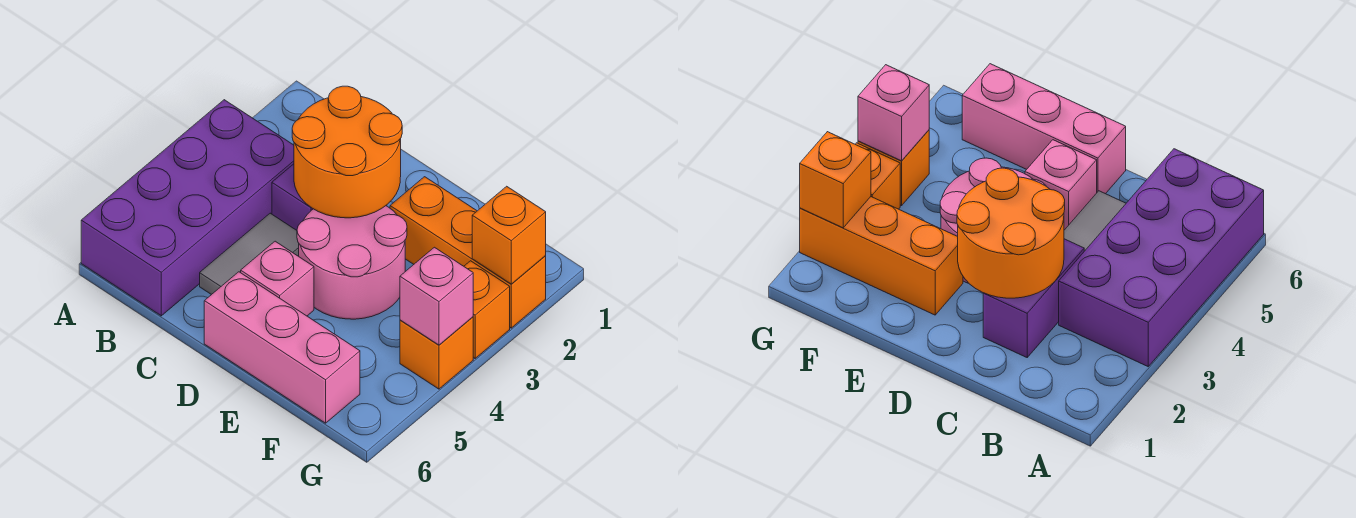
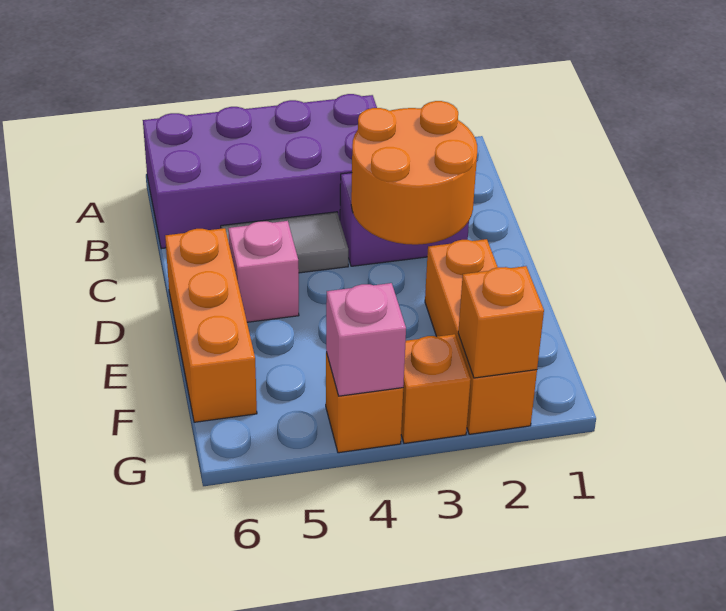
pink round brick D3:E4 level 1 -> none
pink brick D6:F6 level 1 -> orange brick D6:F6 level 1

